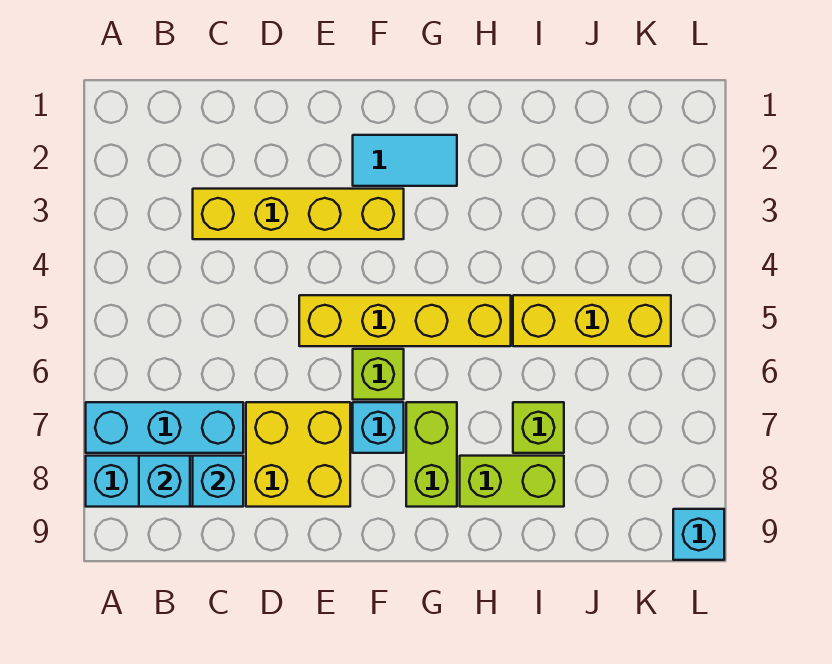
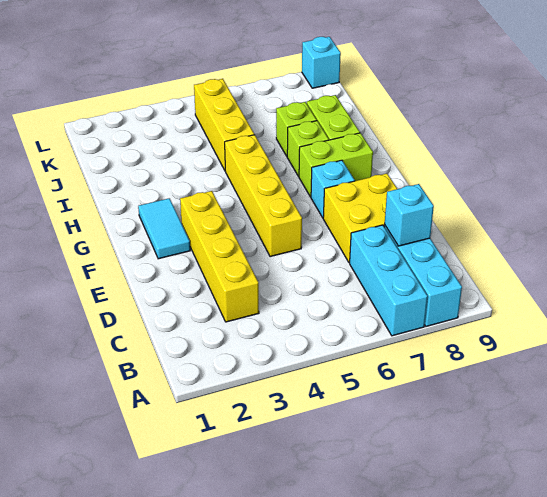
cyan brick B8 level 2 -> none
lime brick F6 level 1 -> lime brick H7 level 1

